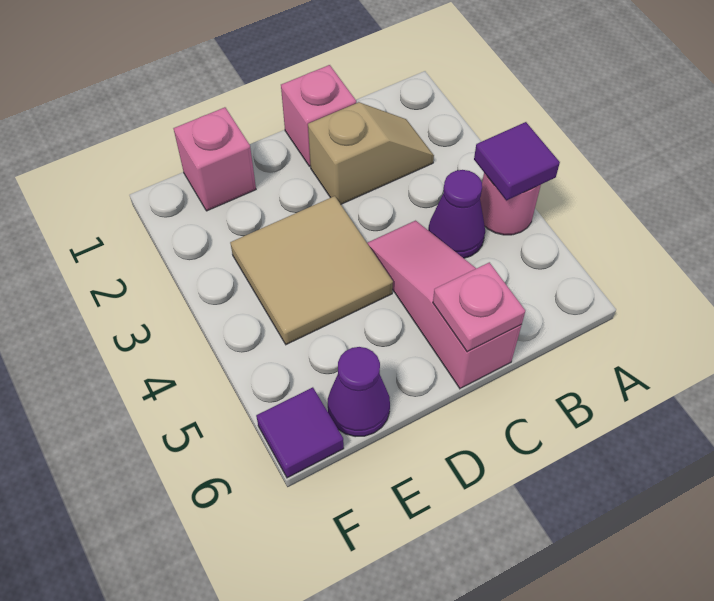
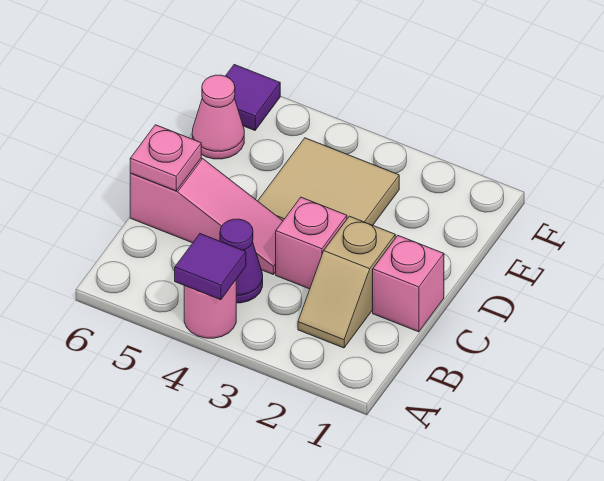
pink brick E1 level 1 -> pink brick C3 level 1
purple cone E6 level 1 -> pink cone E6 level 1

